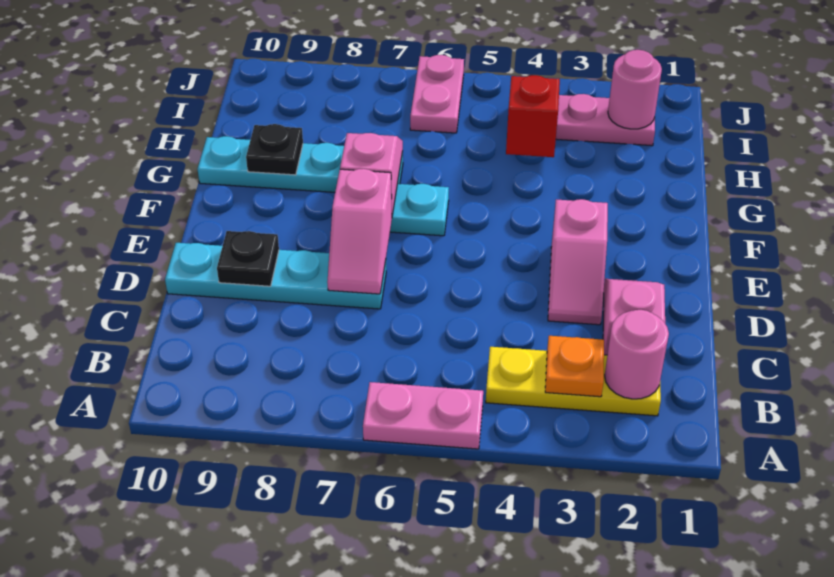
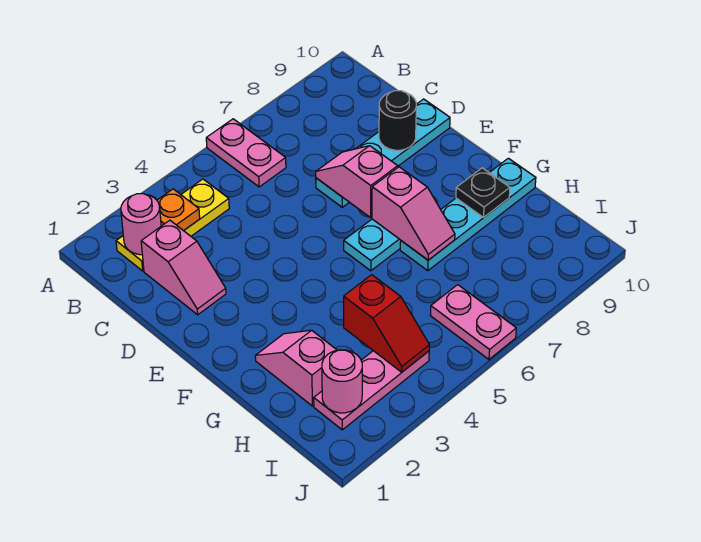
pink plate A5:A6 level 1 -> pink plate A6:B6 level 1
pink slope D3:E3 level 1 top E -> pink slope G2:H2 level 1 top H
black plate D9 level 2 -> black round brick D9 level 2

